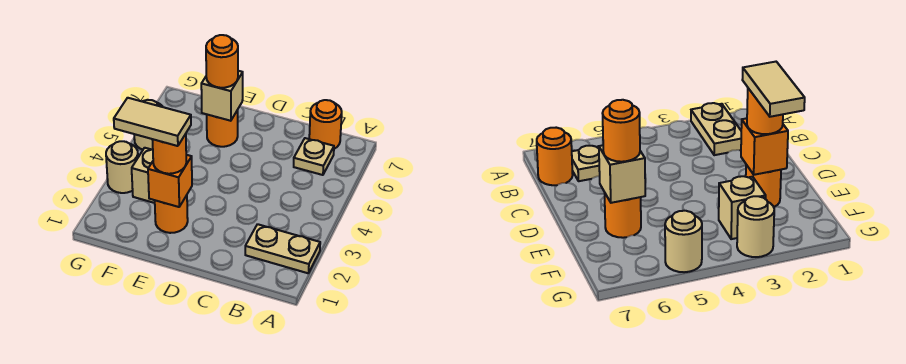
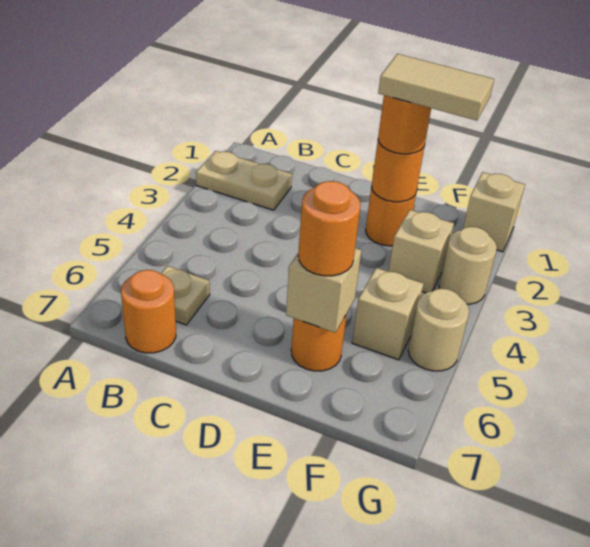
orange brick E2 level 2 -> orange round brick E2 level 2
none -> tan brick F5 level 1
none -> tan brick G1 level 1

